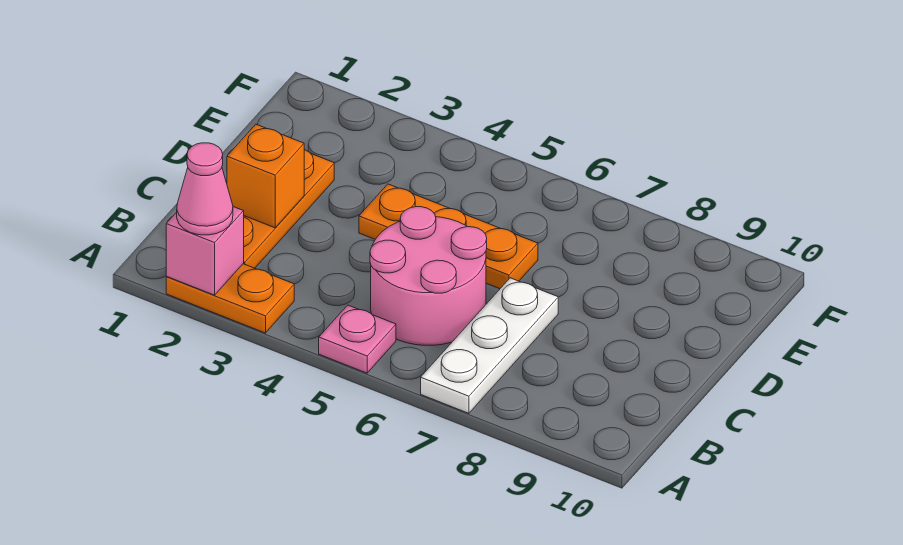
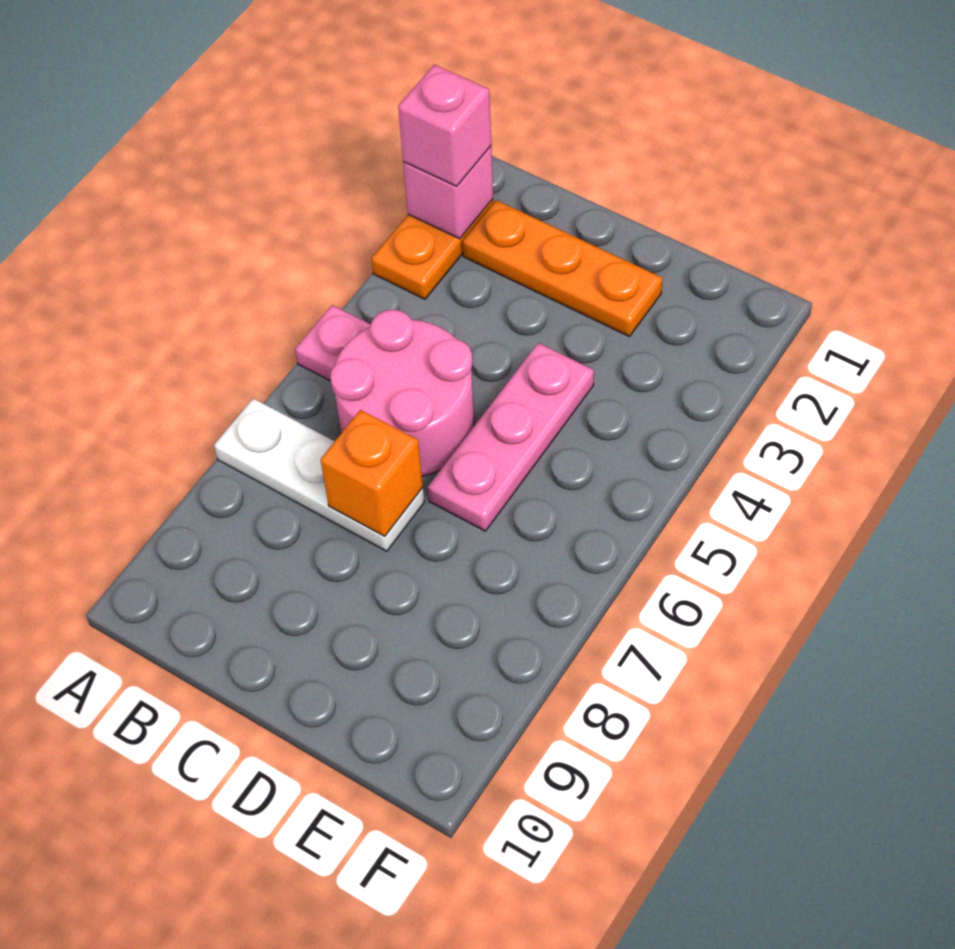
pink cone A2 level 3 -> pink brick A2 level 3
orange brick C2 level 2 -> orange brick C7 level 2
orange plate D4:D6 level 1 -> pink plate D4:D6 level 1

